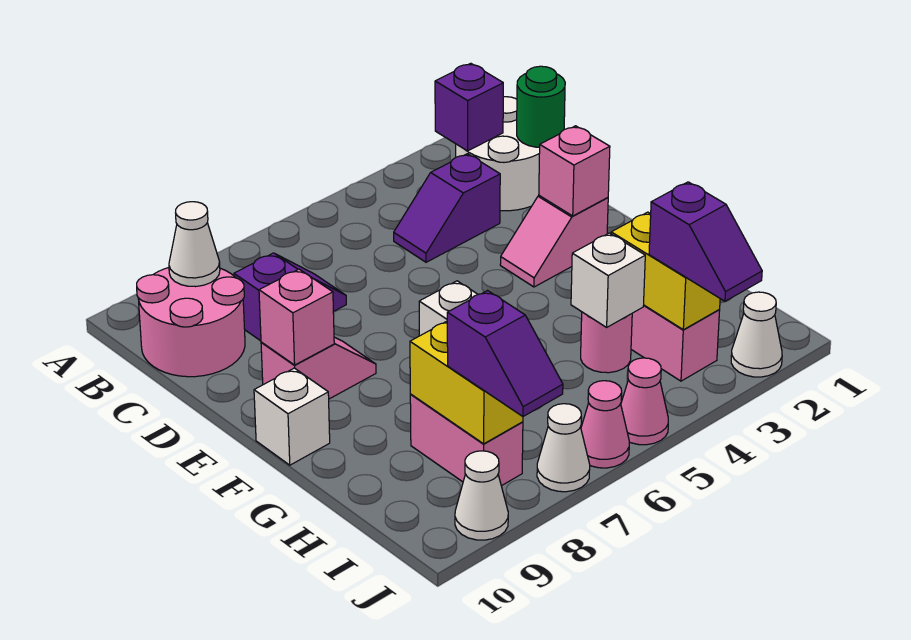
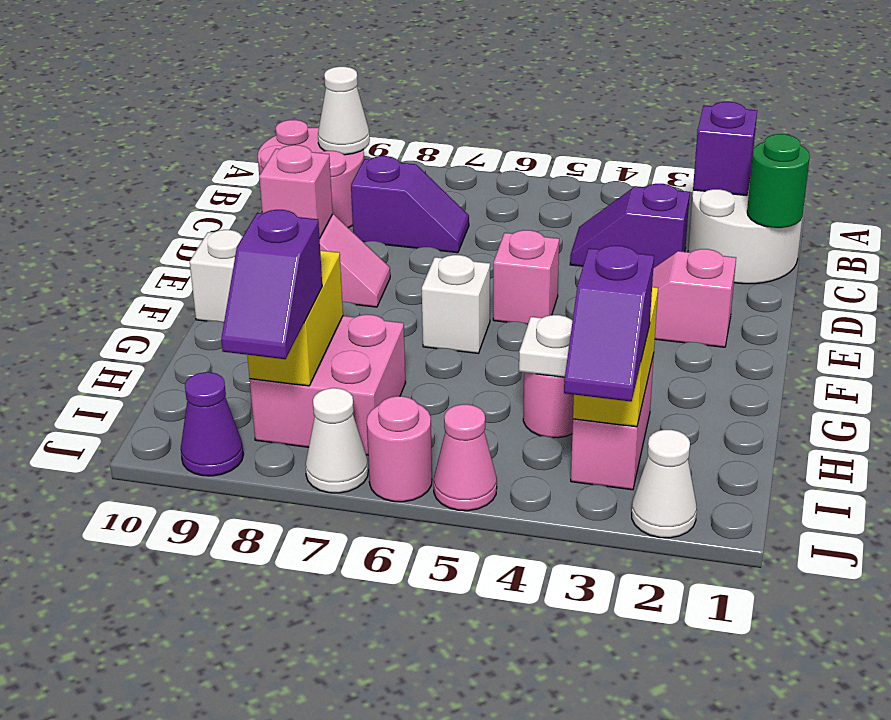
pink brick E2 level 2 -> pink brick E5 level 1
white brick H4 level 2 -> white plate H4 level 2
pink brick H8:I8 level 1 -> pink brick H7:I8 level 1
pink cone J6 level 1 -> pink round brick J6 level 1
white cone J9 level 1 -> purple cone J9 level 1

